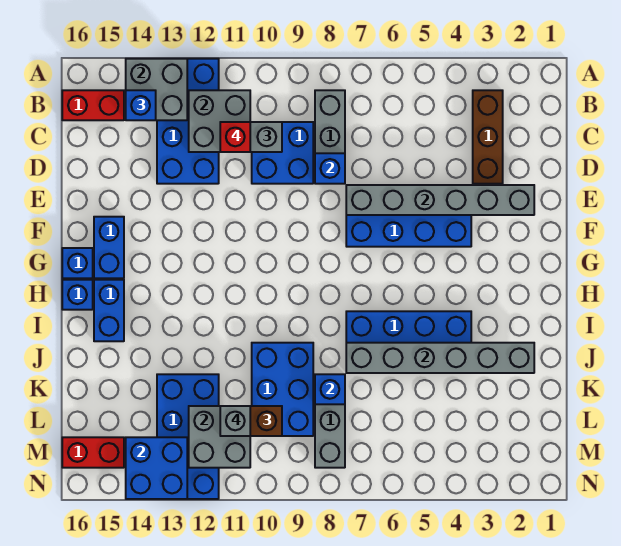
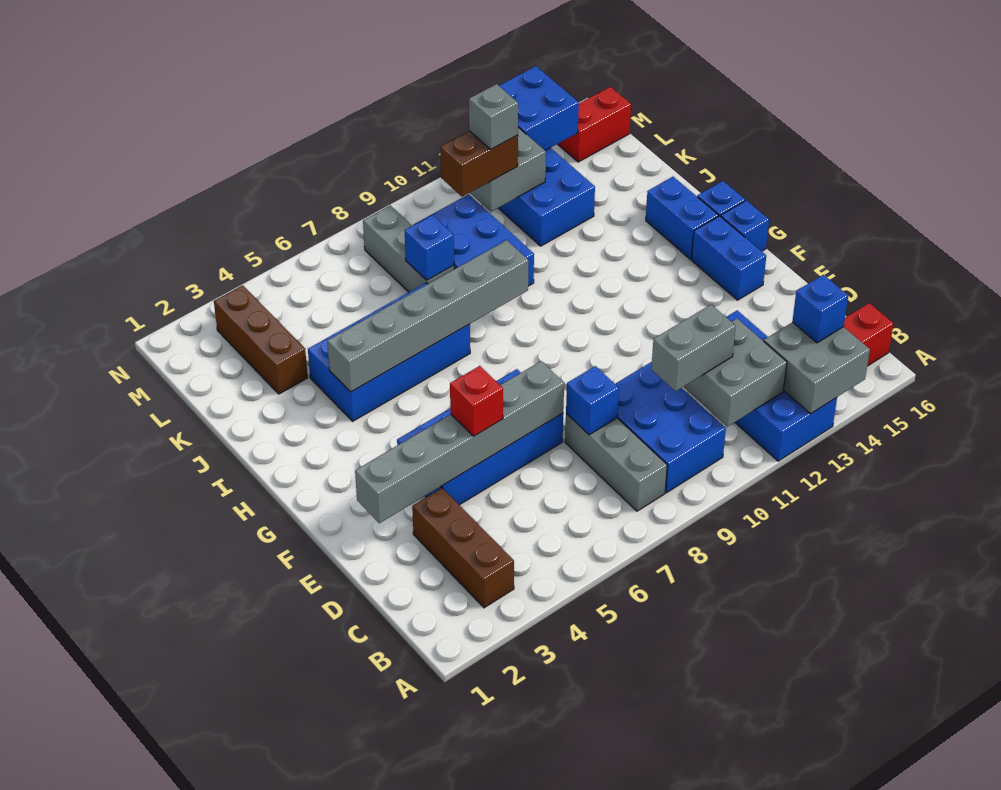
blue brick C9:D10 level 1 -> blue brick B9:D10 level 1
red brick C11 level 4 -> red brick E5 level 3
grey brick J2:J7 level 2 -> grey brick I4:I9 level 2
none -> brown brick K3:M3 level 1

